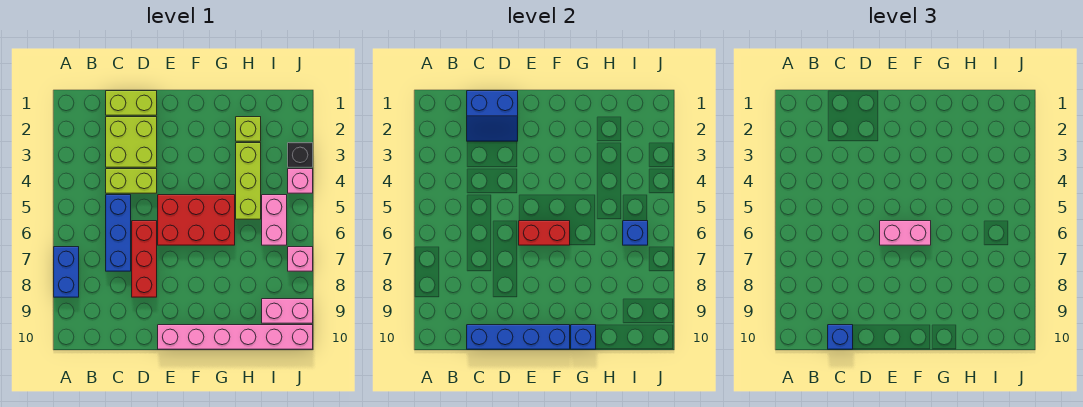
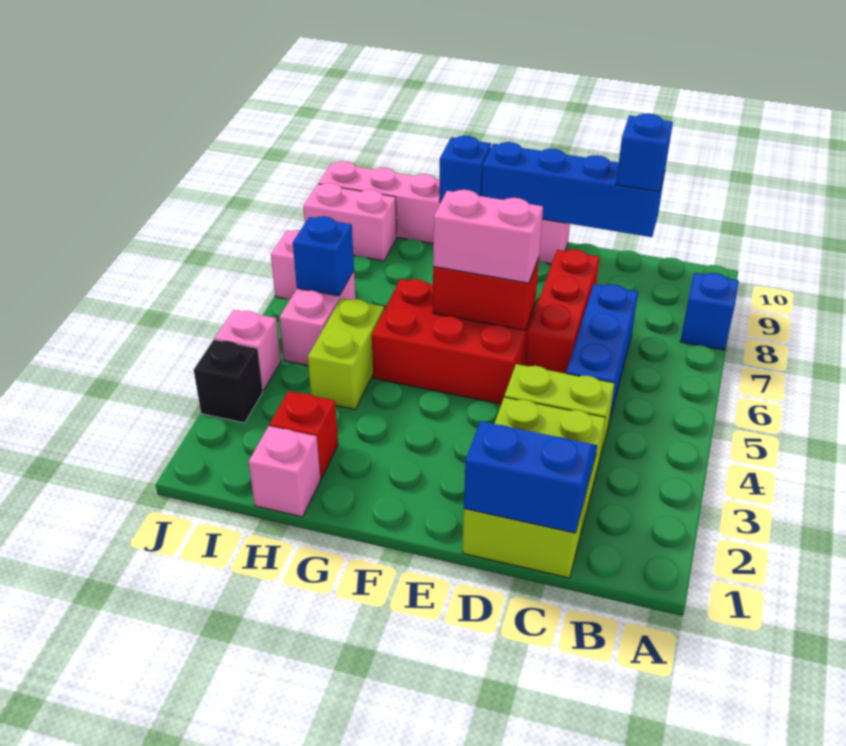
blue brick A7:A8 level 1 -> blue brick A8 level 1
none -> pink brick H1 level 1
lime brick H2 level 1 -> red brick H2 level 1
lime brick H3:H5 level 1 -> lime brick H4:H5 level 1

